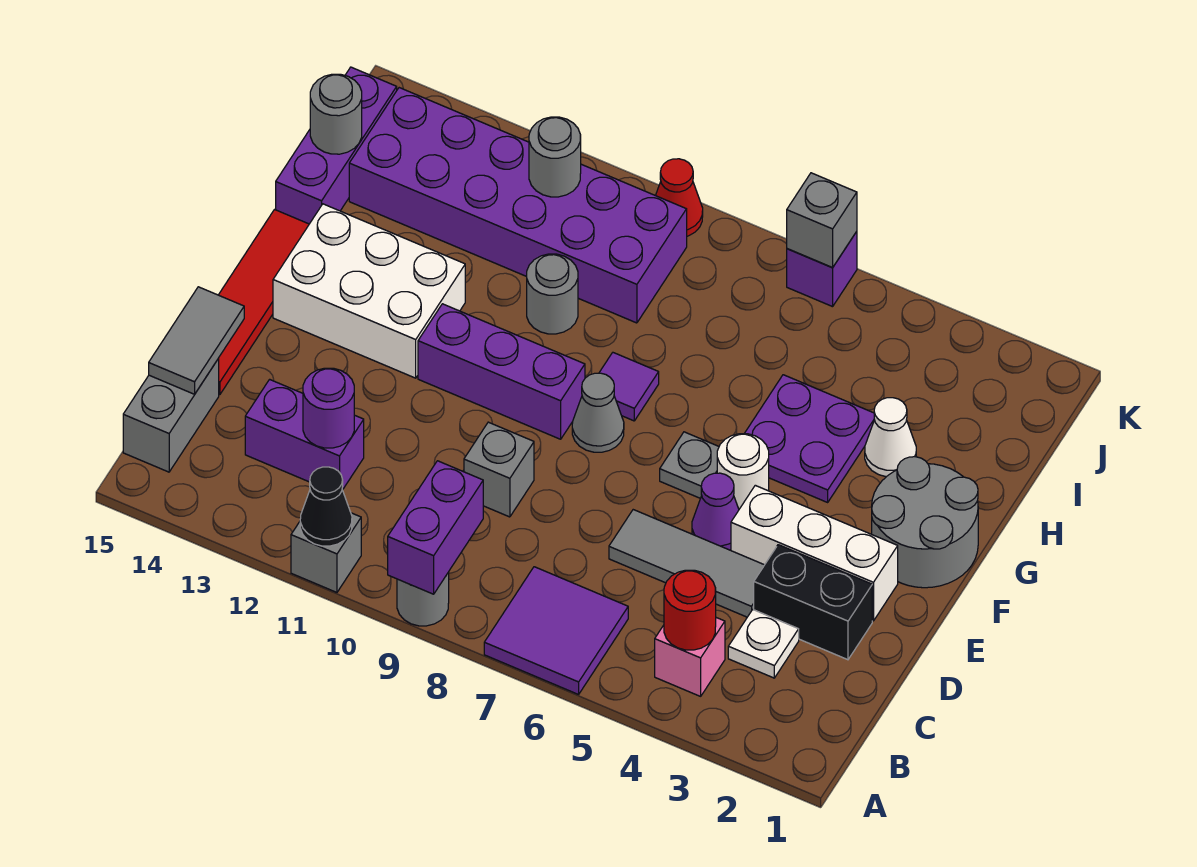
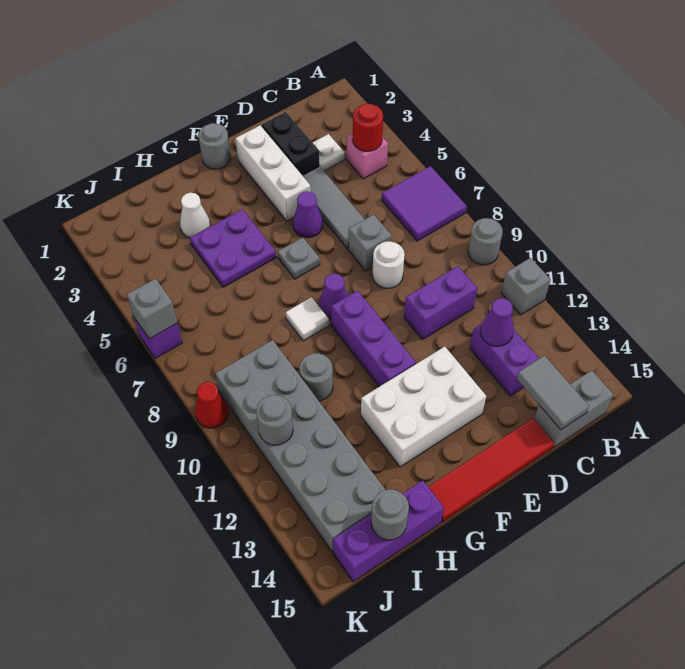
purple brick A9:B9 level 2 -> purple brick C10:D10 level 1
black cone A11 level 2 -> none
purple round brick C12 level 2 -> purple cone C12 level 2
grey tile C15:D15 level 2 -> grey tile C14:C15 level 2
grey brick D9 level 1 -> grey brick D7 level 1
grey round brick F1:G2 level 1 -> grey round brick F1 level 1
white round brick F5 level 1 -> white round brick D8 level 1
grey cone F8 level 1 -> purple cone F8 level 1
white brick F12:G14 level 1 -> white brick E12:G13 level 1
purple tile G8 level 1 -> white tile G8 level 1
purple brick I9:J14 level 1 -> grey brick I9:J14 level 1

